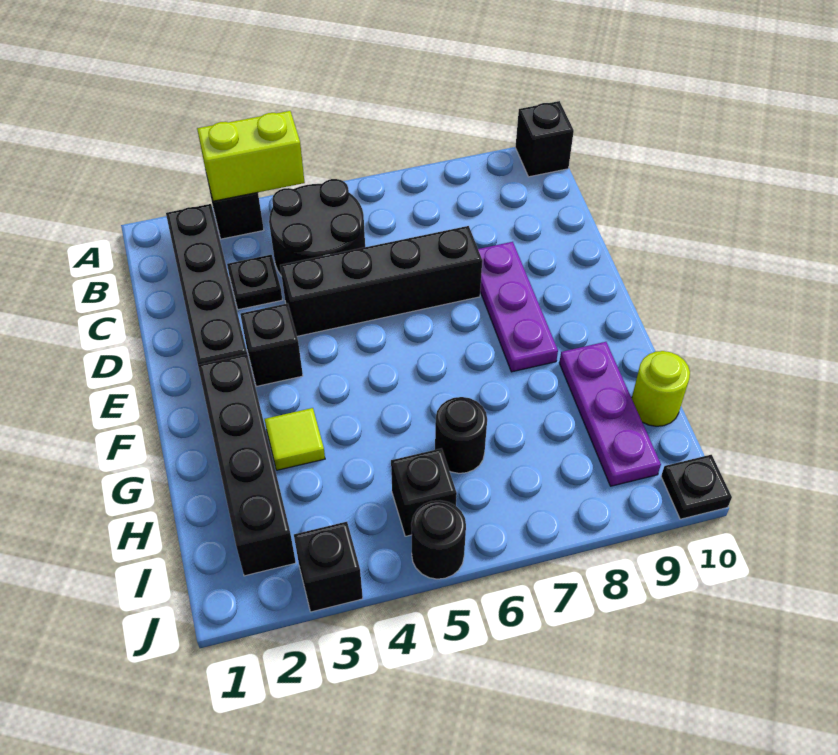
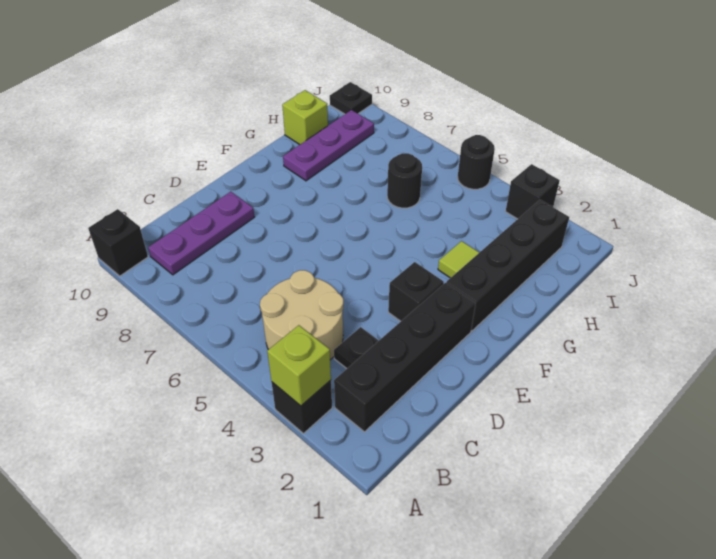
lime brick A3:A4 level 2 -> lime brick A3 level 2
black round brick B4:C5 level 1 -> tan round brick B4:C5 level 1
black brick D4:D7 level 1 -> none
purple plate D8:F8 level 1 -> purple plate B9:D9 level 1
lime round brick H10 level 1 -> lime brick H10 level 1
black brick I5 level 1 -> none

